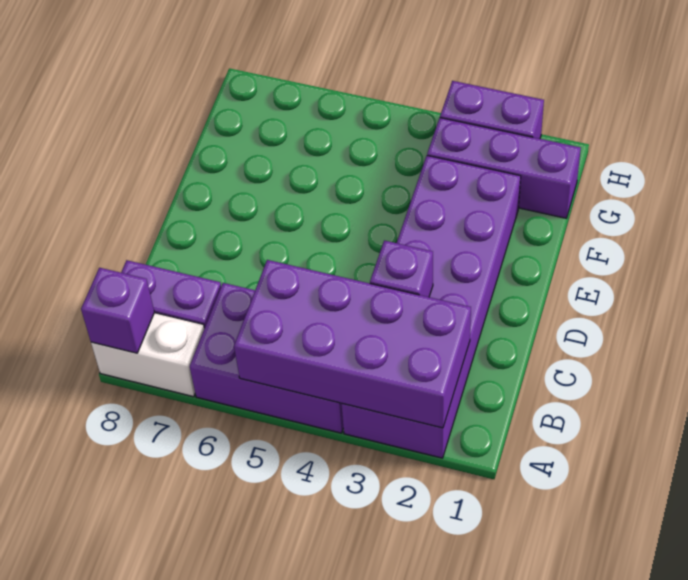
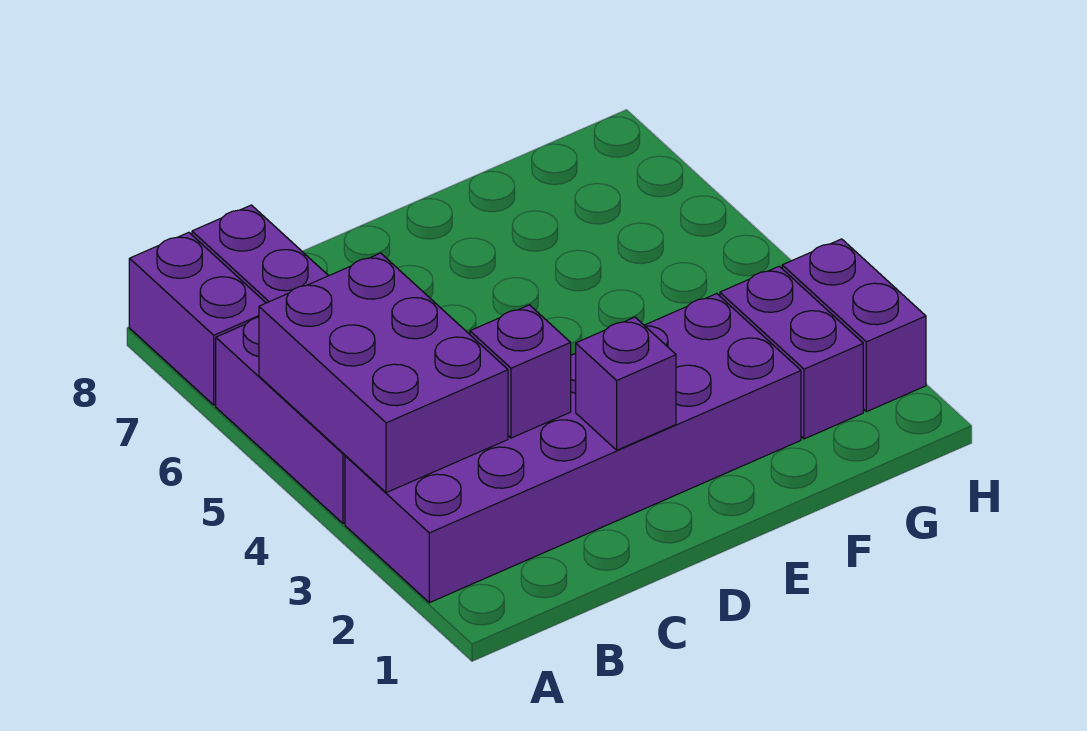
purple brick A2:B5 level 2 -> purple brick A3:B5 level 2
white brick A7:A8 level 1 -> purple brick A7:A8 level 1
purple brick A8 level 2 -> purple brick D2 level 2
purple brick G1:G3 level 1 -> purple brick G2:G3 level 1

